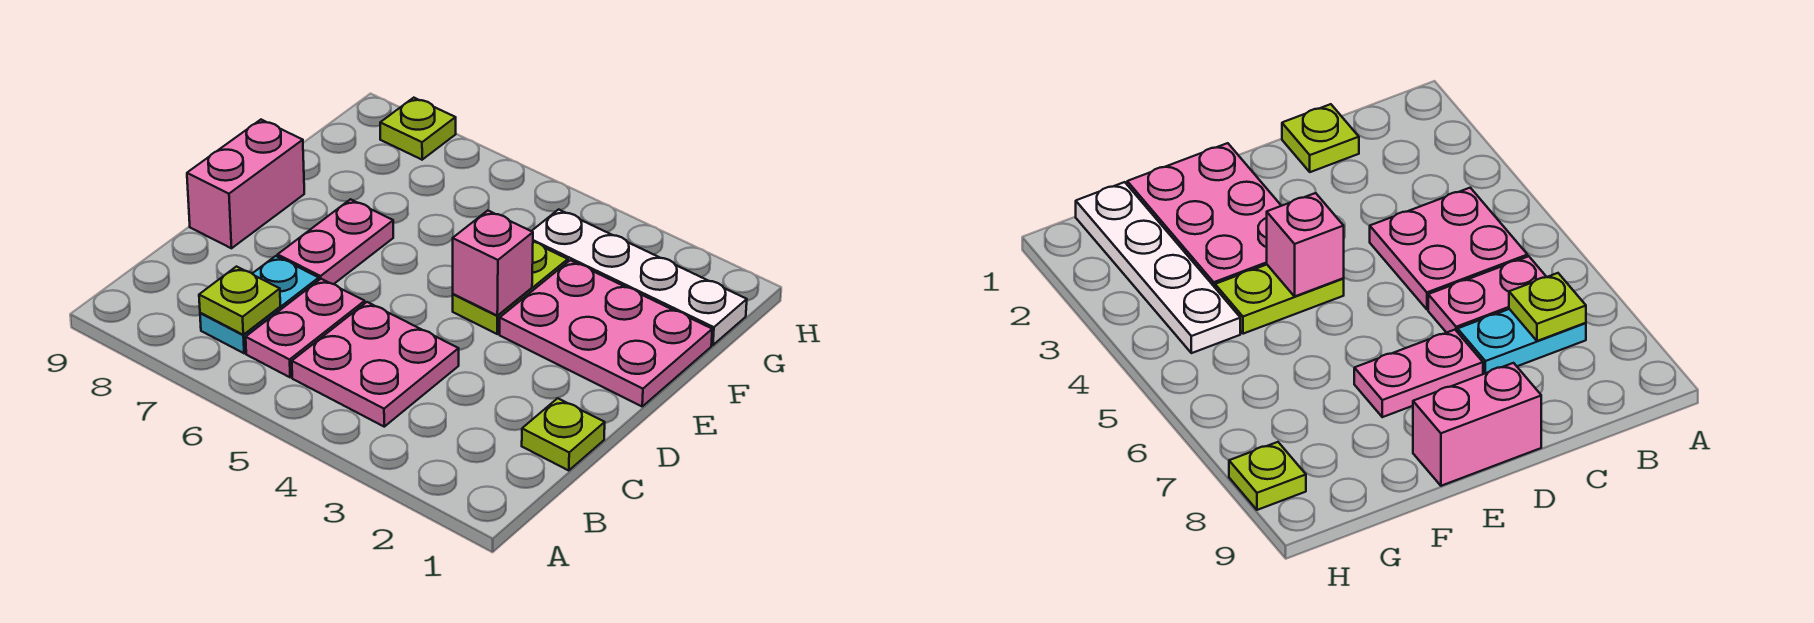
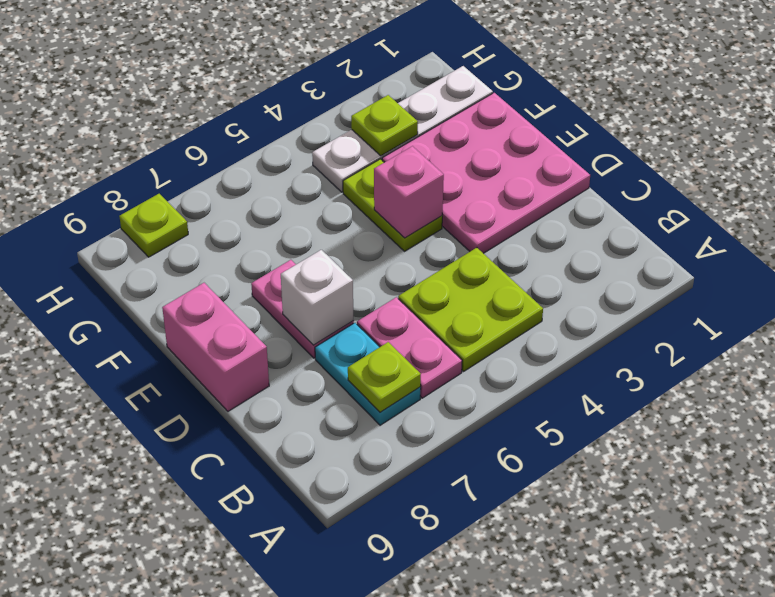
pink plate B4:C5 level 1 -> lime plate B4:C5 level 1
lime plate C1 level 1 -> lime plate G3 level 2
none -> white brick D7 level 2
pink plate E1:F3 level 1 -> pink plate D1:F3 level 1

